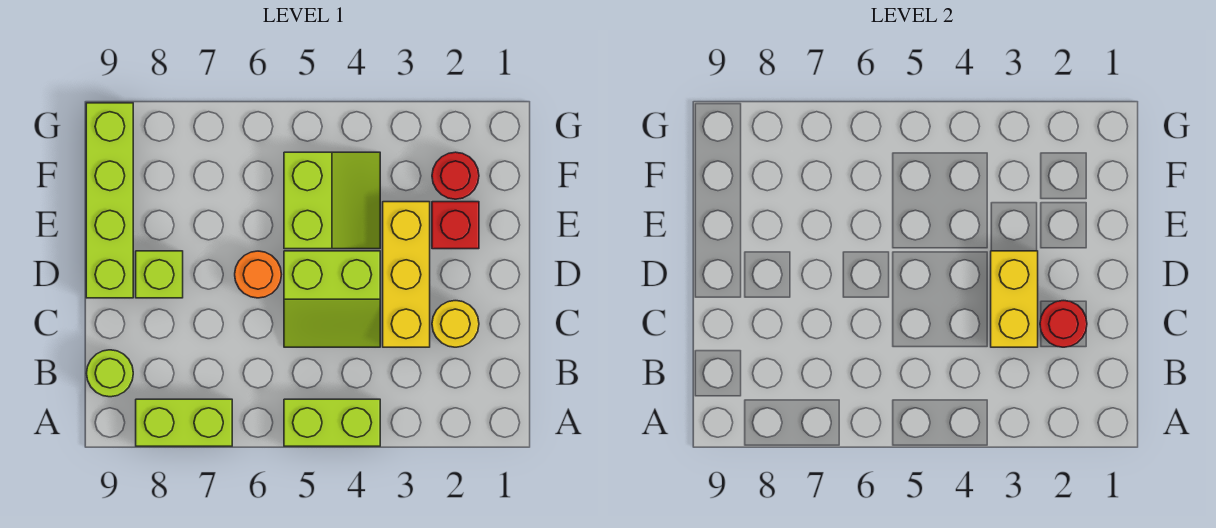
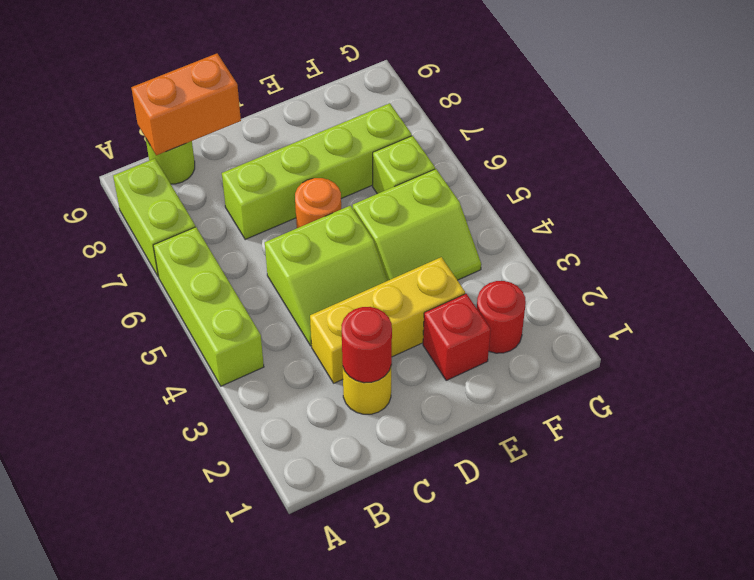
lime brick A4:A5 level 1 -> lime brick A4:A6 level 1
none -> orange brick B9:C9 level 2
yellow brick C3:D3 level 2 -> none
lime slope C4:D5 level 1 top D -> lime slope C4:D5 level 1 top 5
lime brick D8 level 1 -> lime brick F6 level 1
lime brick D9:G9 level 1 -> lime brick C7:F7 level 1

